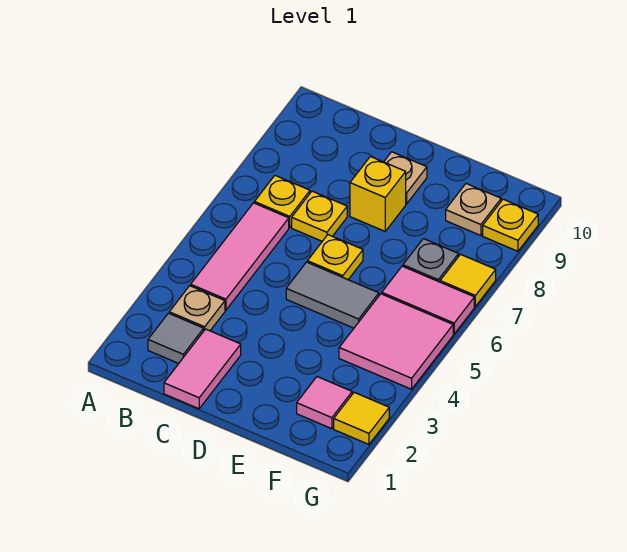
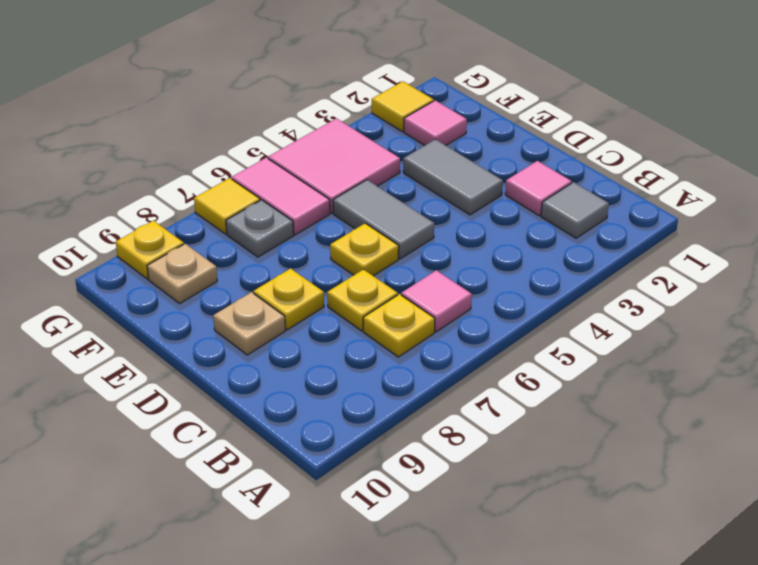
tan plate B3 level 1 -> none
pink tile B4:B6 level 1 -> pink tile B6 level 1
pink tile C1:C2 level 1 -> pink tile C2 level 1
none -> grey tile D3:E3 level 1
yellow brick D8 level 1 -> yellow plate D8 level 1

